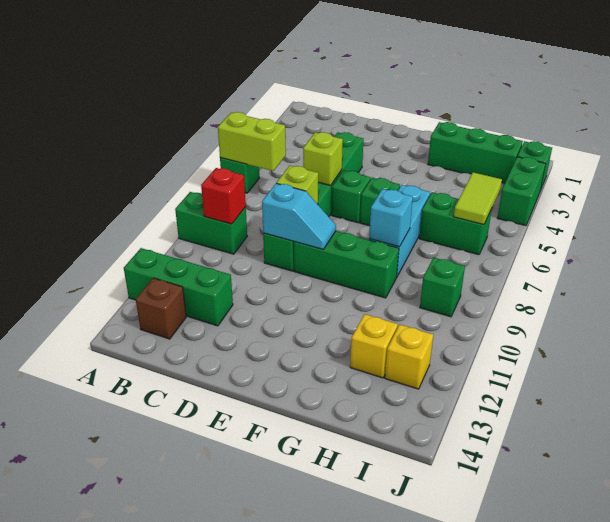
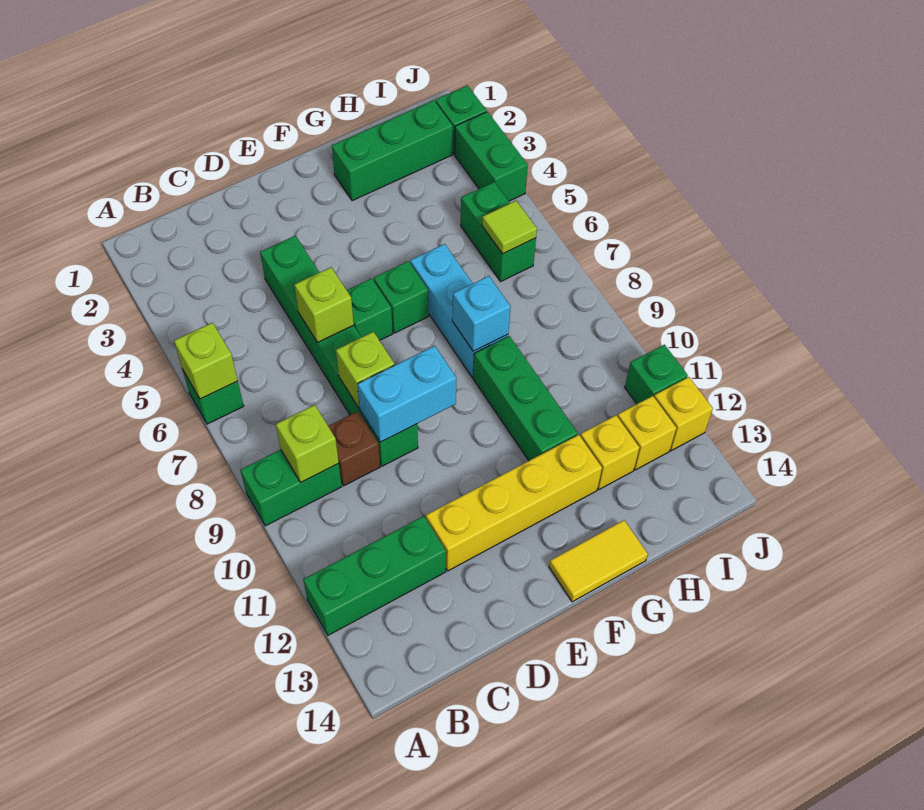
lime brick A6:B6 level 2 -> lime brick A6 level 2
red brick B9 level 2 -> lime brick B9 level 2
brown brick B13 level 1 -> brown brick C9 level 1
cyan slope D9:E9 level 2 top D -> cyan brick D9:E9 level 2
none -> yellow brick D12:G12 level 1
green brick E9:G9 level 1 -> green brick G9:G11 level 1
none -> yellow tile F14:G14 level 1
green brick H6:I6 level 1 -> green brick I5:I6 level 1
lime tile I5:I6 level 2 -> lime tile I6 level 2
green brick I9 level 1 -> green brick J11 level 1
none -> yellow brick J12 level 1

